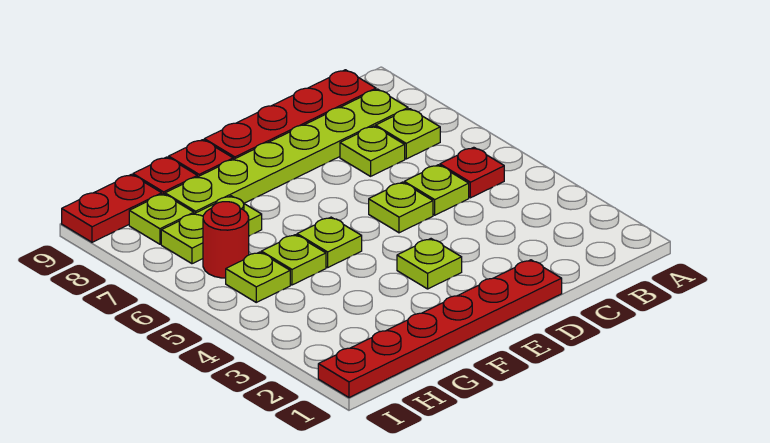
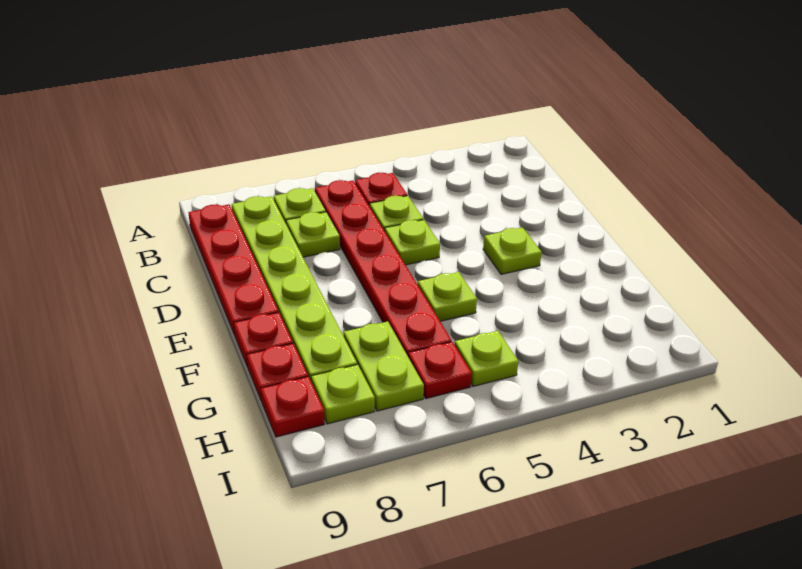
red plate D1:I1 level 1 -> red plate B6:G6 level 1
lime plate G5 level 1 -> none
red round brick H6 level 1 -> red plate H6 level 1
red plate H9:I9 level 1 -> red plate H9 level 1

